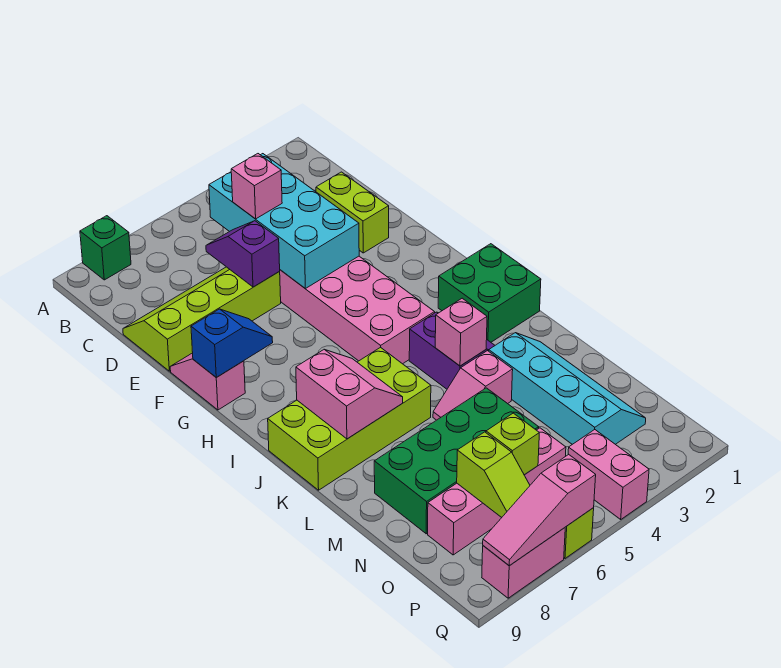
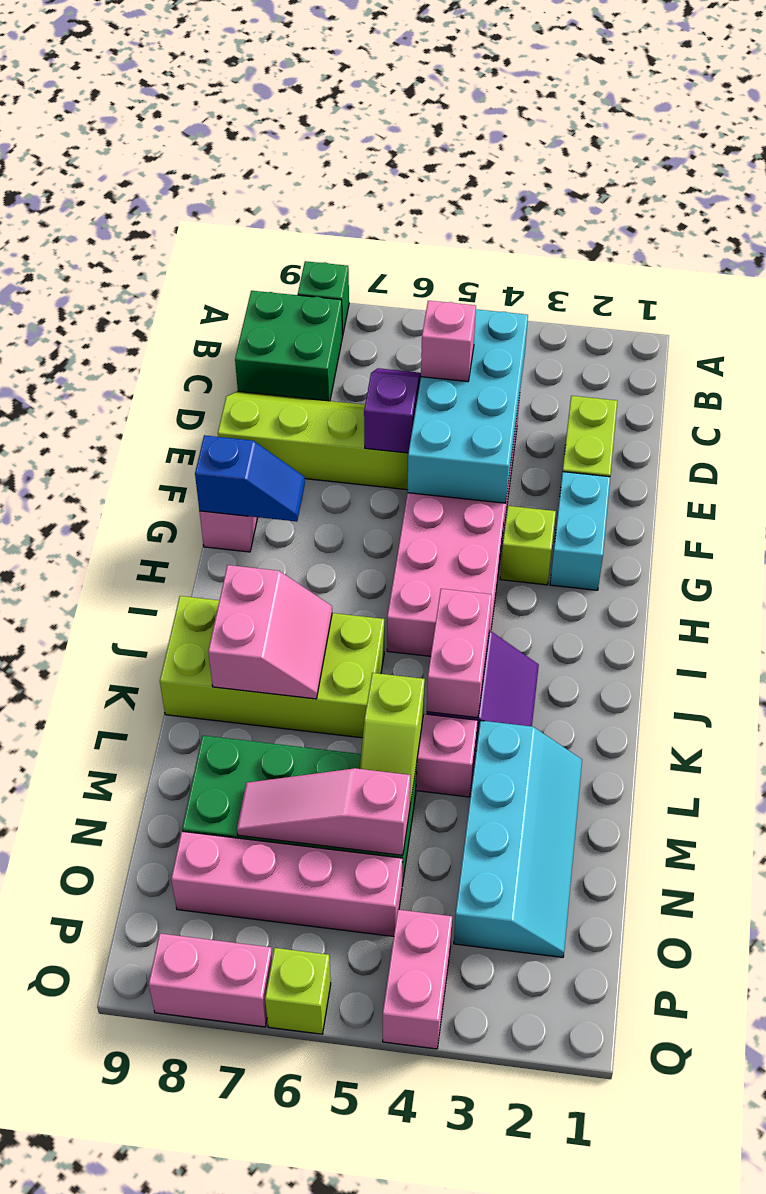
none -> cyan brick F2:G2 level 1
green brick I1:J2 level 1 -> green brick B8:C9 level 1
pink brick K4 level 2 -> pink brick J4:K4 level 2
lime brick O6 level 2 -> lime brick G3 level 1
lime slope O7:P7 level 2 top O -> lime slope L5:M5 level 2 top L
pink slope Q6:Q8 level 2 top 6 -> pink slope N5:N7 level 2 top 5

